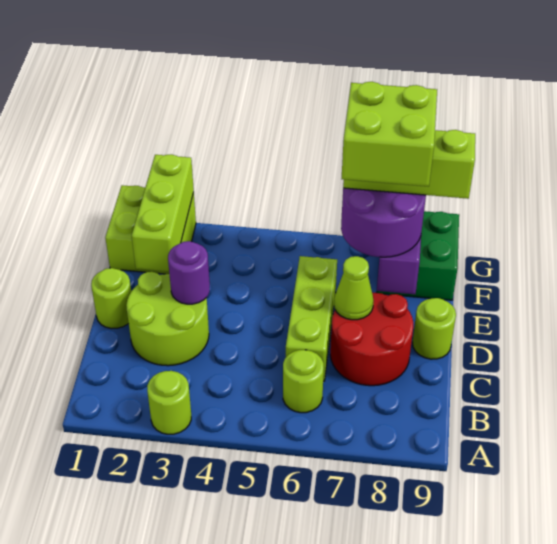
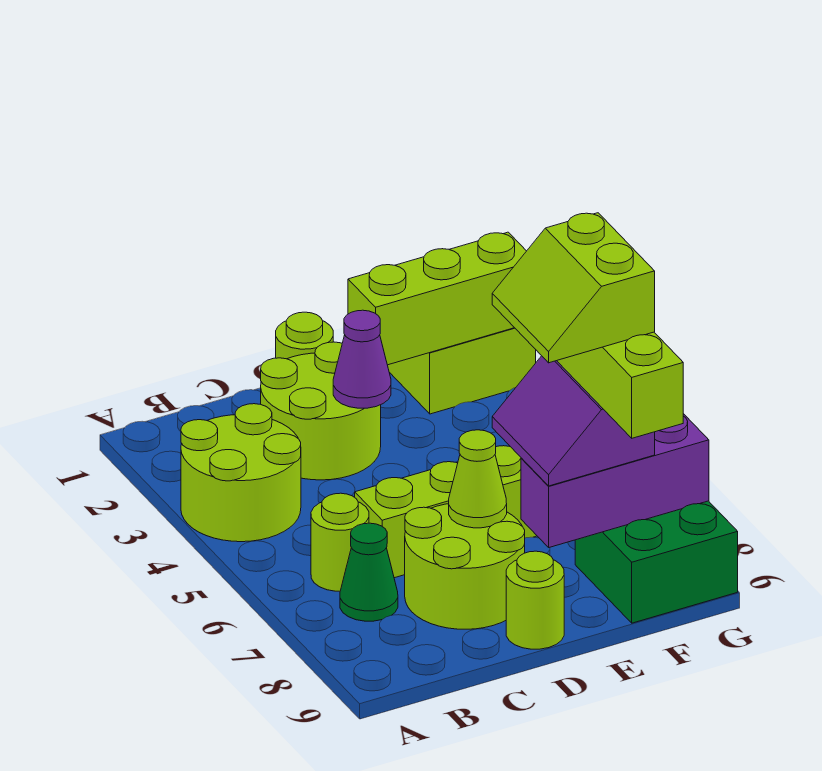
lime round brick A3 level 1 -> lime round brick A3:B4 level 1
none -> green cone B7 level 1
red round brick C7:D8 level 1 -> lime round brick C7:D8 level 1
purple round brick D3 level 2 -> purple cone D3 level 2
purple round brick E7:F8 level 3 -> purple slope E7:F8 level 3 top F
lime brick E7:F8 level 5 -> lime slope E7:F8 level 5 top F

